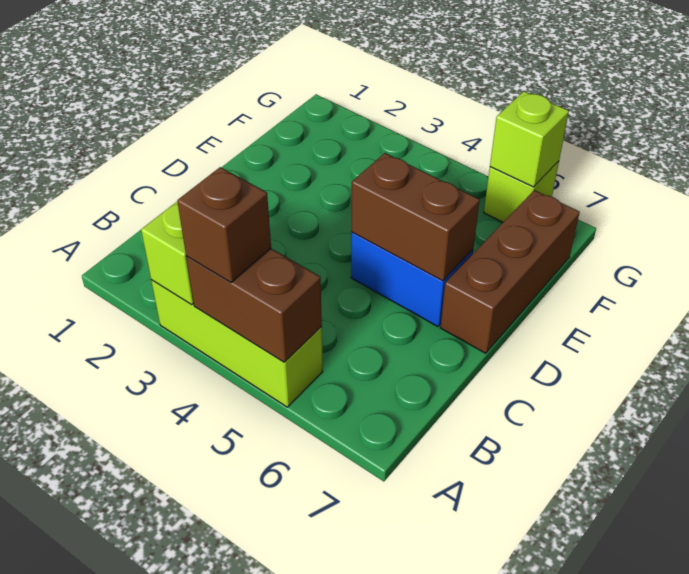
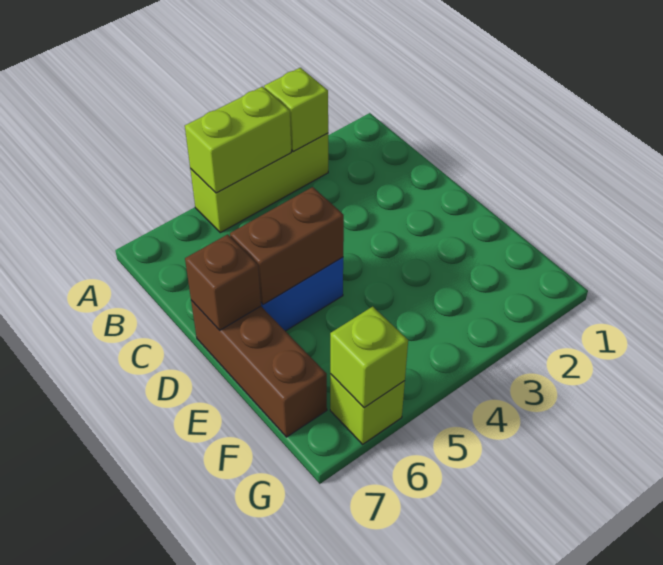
brown brick A4:A5 level 2 -> lime brick A4:A5 level 2
brown brick A4 level 3 -> brown brick D7 level 2

